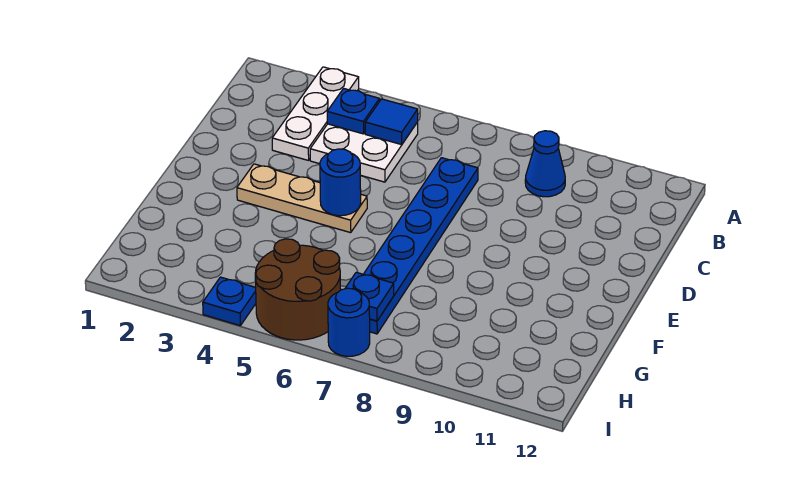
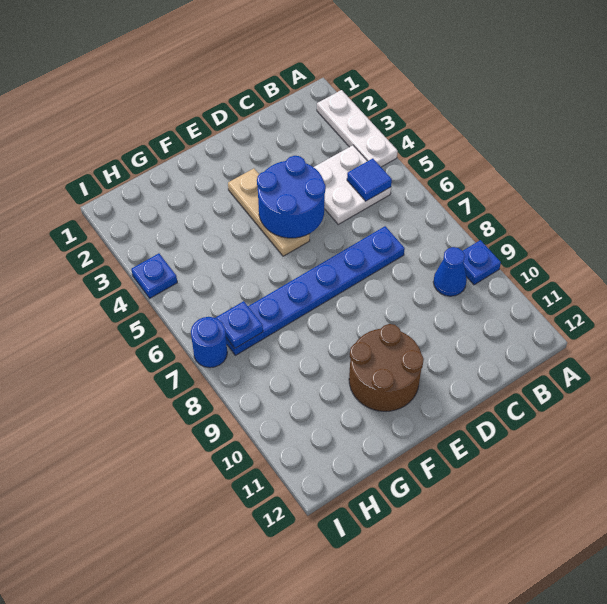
white plate A3:C3 level 1 -> white plate A2:A4 level 1
blue plate B4 level 2 -> blue plate A9 level 1
blue round brick E5 level 2 -> blue round brick D4:E5 level 2
brown round brick H5:I6 level 1 -> brown round brick E10:F11 level 1

